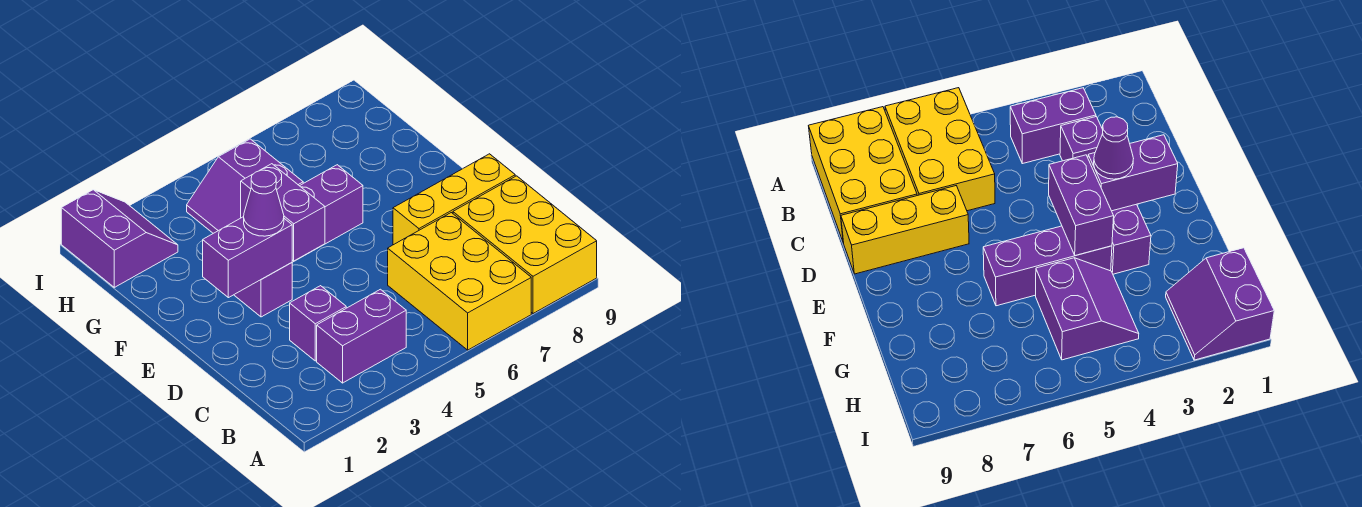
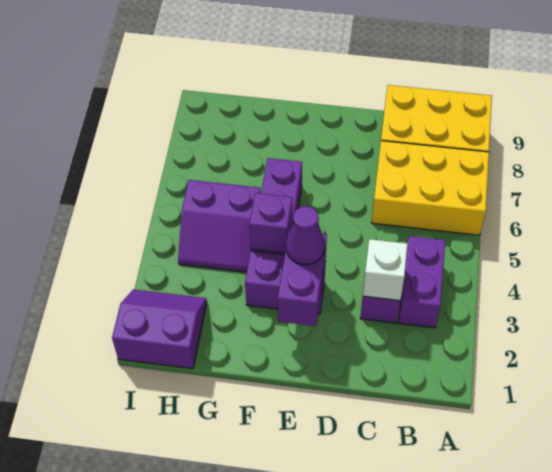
none -> white brick C3 level 2
yellow brick D7:D9 level 1 -> none
purple brick E4:F4 level 2 -> purple brick F4 level 2

